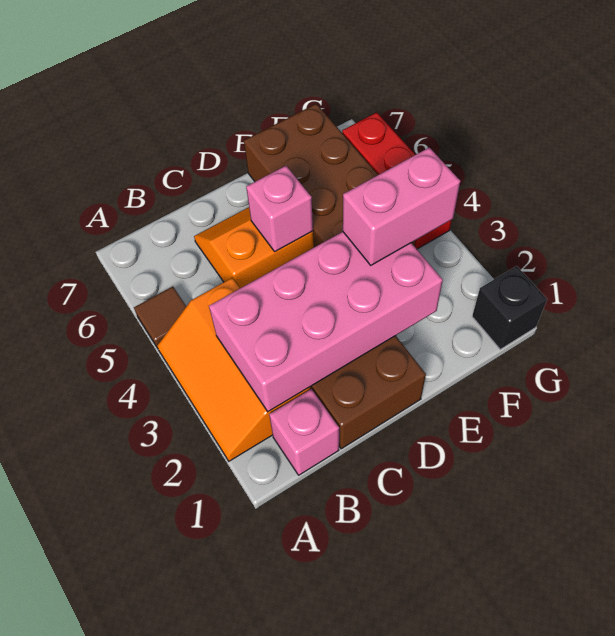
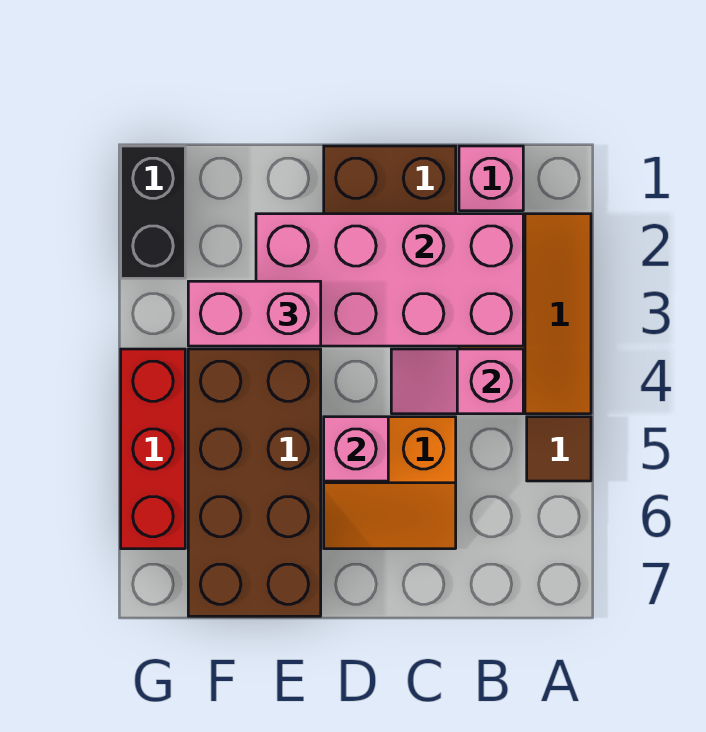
none -> pink slope B4:C4 level 2 top B
black brick G1 level 1 -> black brick G1:G2 level 1

